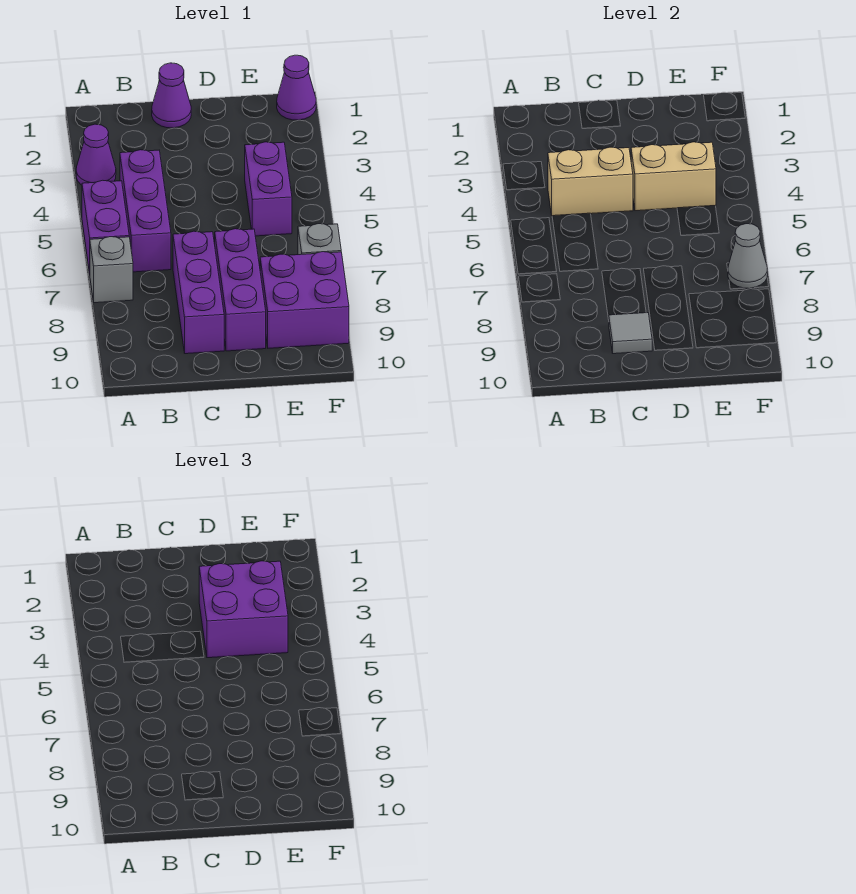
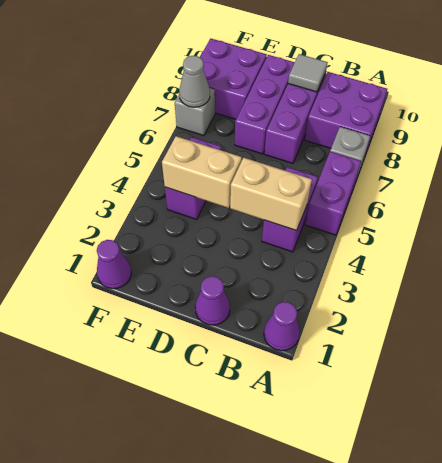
purple cone A3 level 1 -> purple cone A1 level 1
purple brick B4:B6 level 1 -> purple brick B4:B5 level 1
purple brick D3:E4 level 3 -> purple brick A8:B9 level 1

